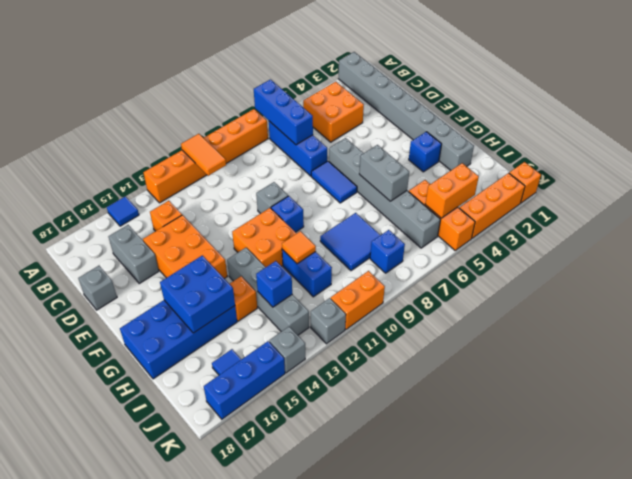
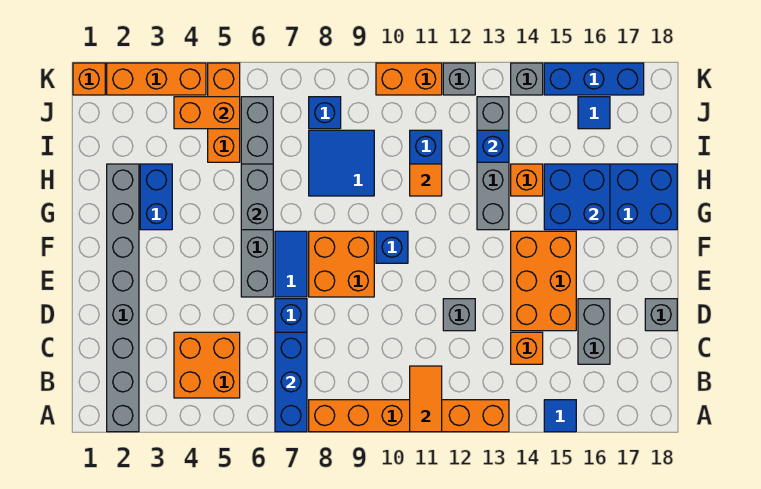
grey brick E10 level 1 -> grey brick D12 level 1
orange brick F11:G12 level 1 -> orange brick E8:F9 level 1
blue brick G3 level 1 -> blue brick G3:H3 level 1

